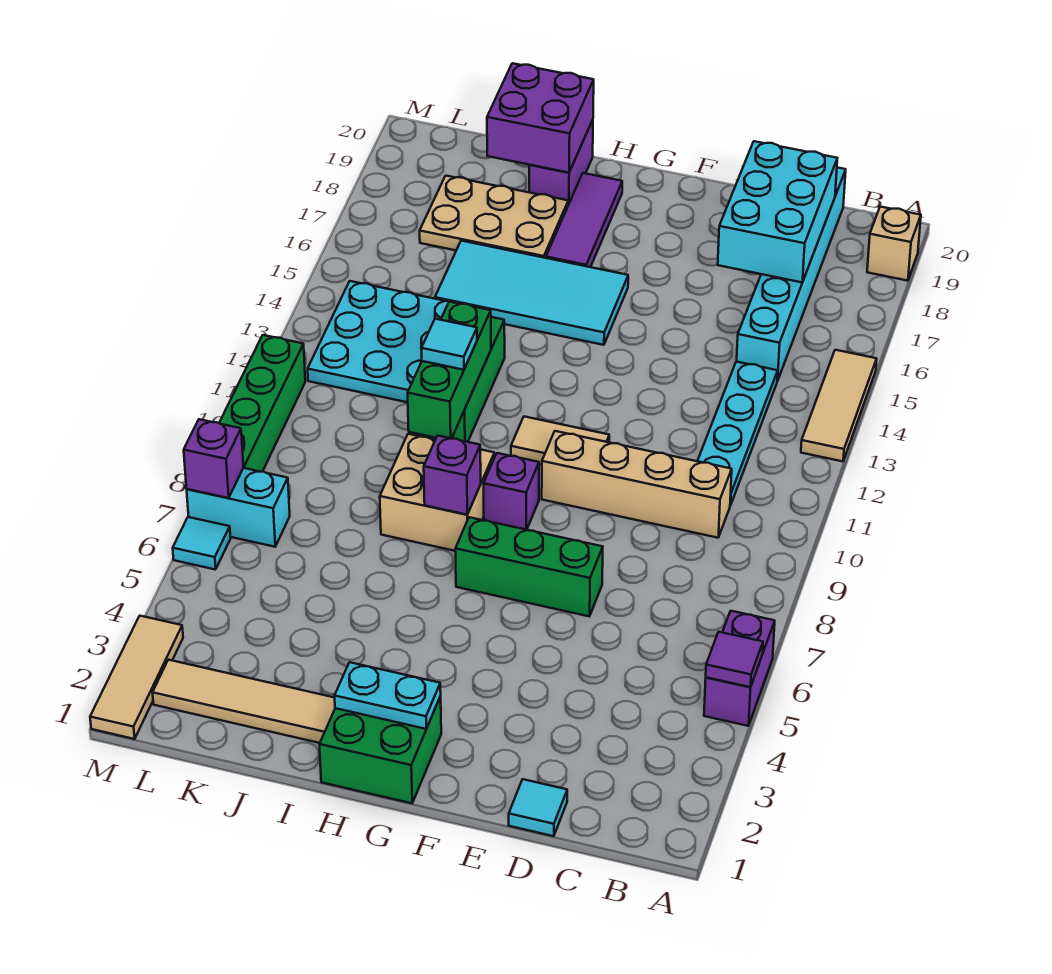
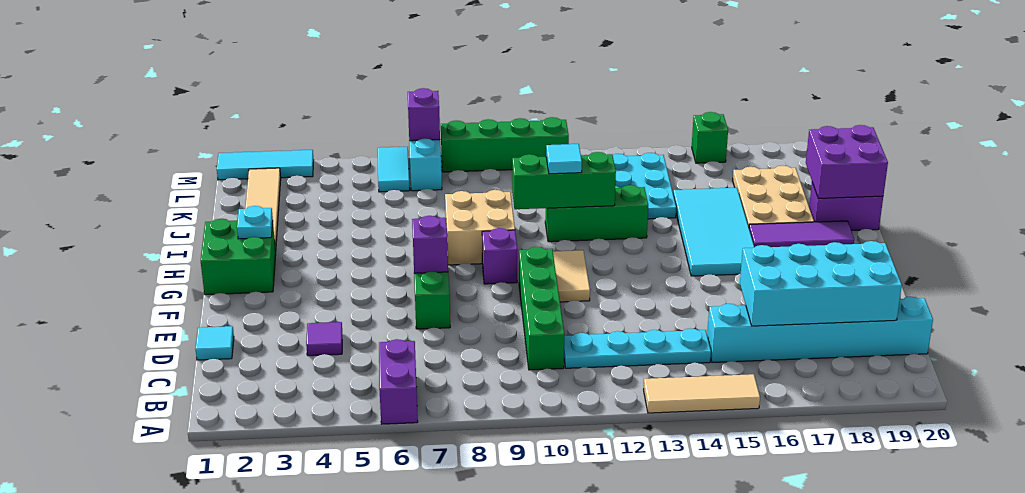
purple brick A5:A6 level 1 -> purple brick A6:B6 level 1
purple tile A5 level 2 -> purple tile D4 level 1
tan brick A19 level 1 -> none
tan brick C10:F10 level 1 -> green brick C10:F10 level 1
cyan brick C17:D19 level 2 -> cyan brick C16:D19 level 2
cyan plate G2:H2 level 2 -> cyan plate H2 level 2
purple brick H8 level 2 -> purple brick F7 level 2
tan tile M1:M3 level 1 -> cyan tile M1:M3 level 1
cyan tile M6 level 1 -> cyan tile L6:M6 level 1
none -> green brick M16 level 1

